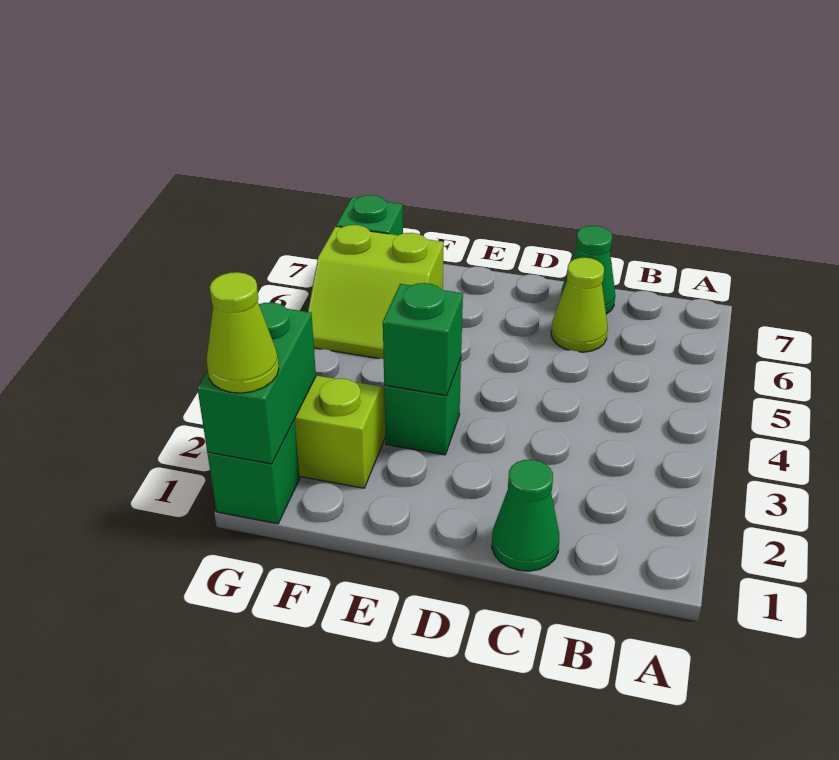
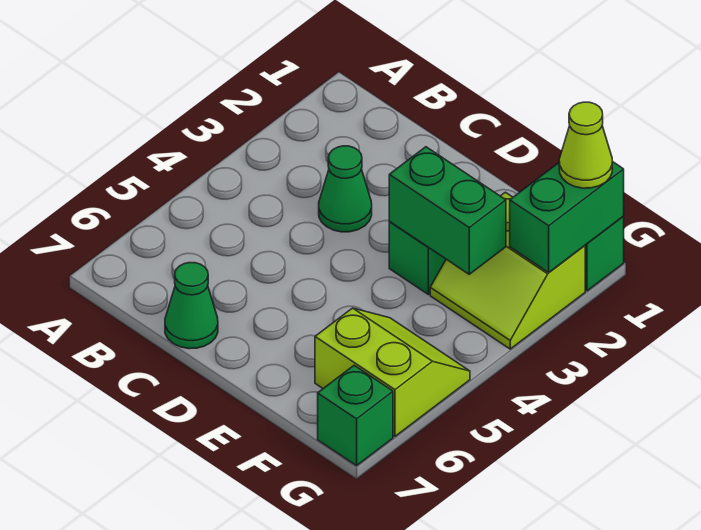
green cone C1 level 1 -> green cone C3 level 1
lime cone C6 level 1 -> none
green brick E3 level 2 -> green brick E3:F3 level 2

